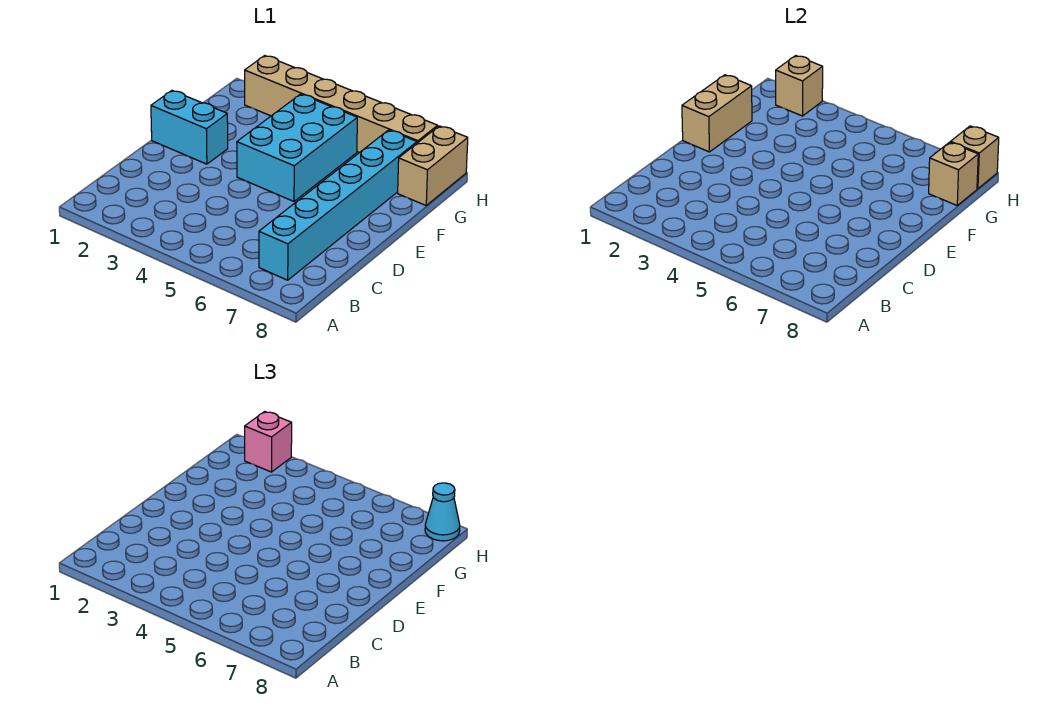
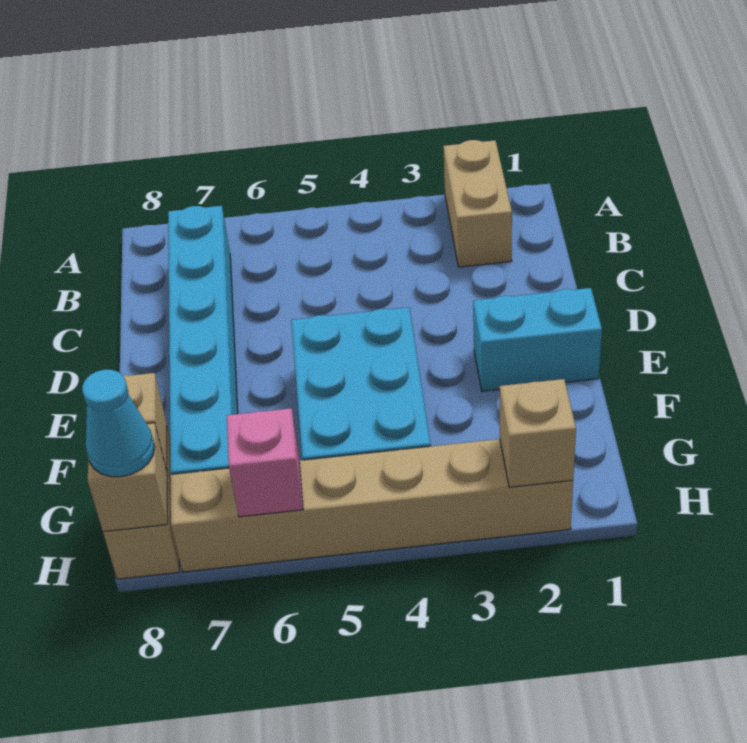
tan brick E1:F1 level 2 -> tan brick A2:B2 level 1
pink brick H2 level 3 -> pink brick H6 level 2

